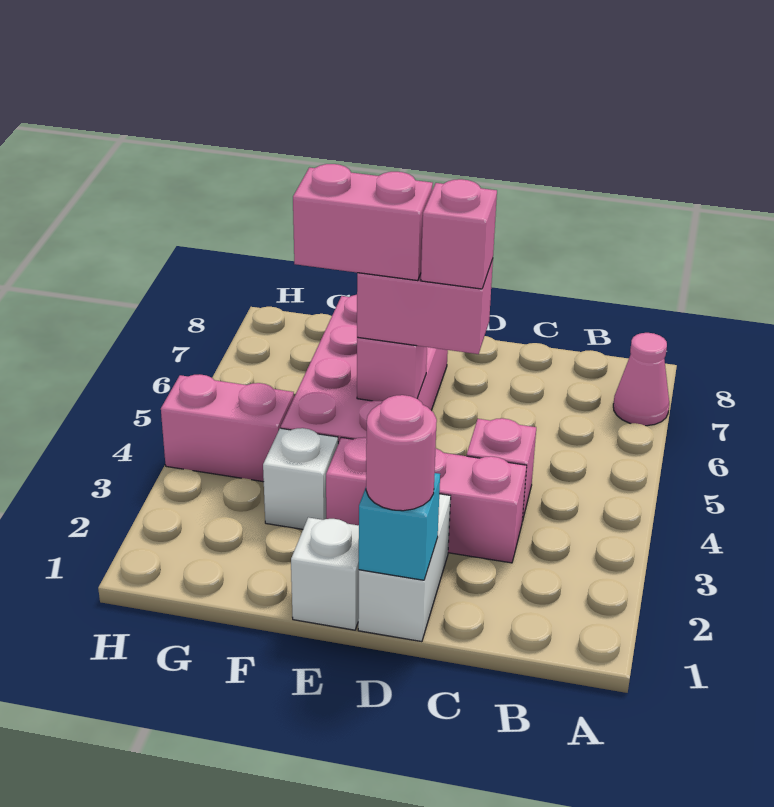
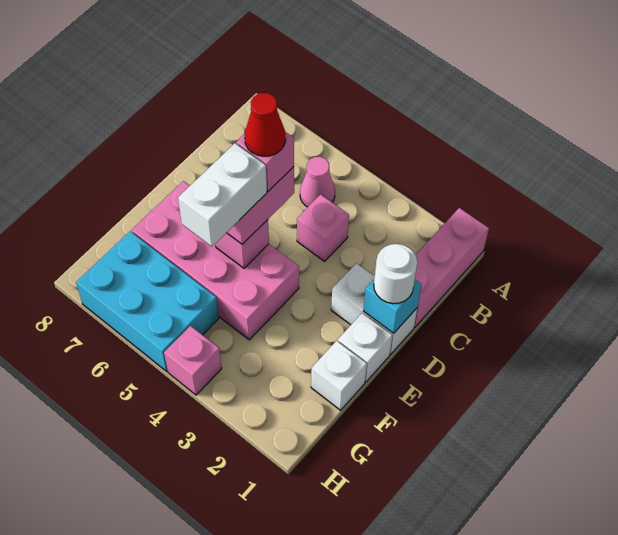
pink cone A7 level 1 -> pink cone B5 level 1
pink brick C3:E3 level 1 -> pink brick A1:C1 level 1
pink round brick D1 level 3 -> white round brick D1 level 3
none -> red cone D5 level 5
pink brick E5:F5 level 4 -> white brick E5:F5 level 4
white brick F3 level 1 -> white brick F1 level 1
pink brick G4:H4 level 1 -> pink brick H4 level 1
none -> cyan brick G5:H7 level 1

